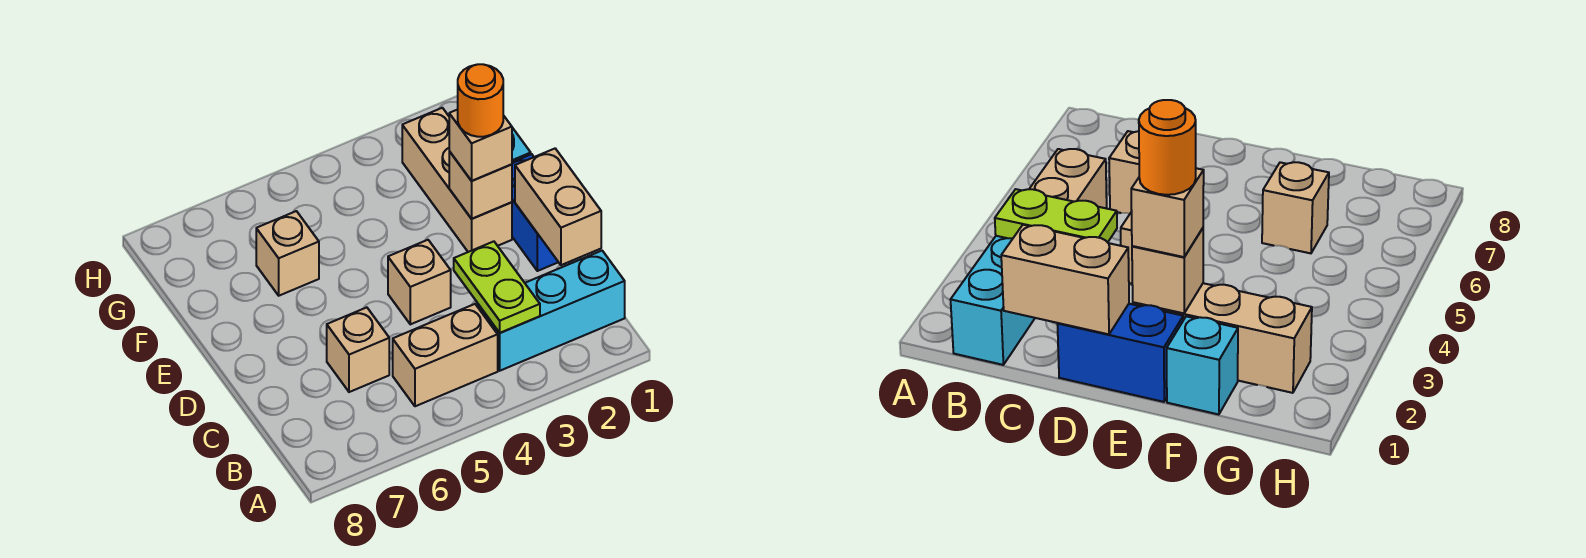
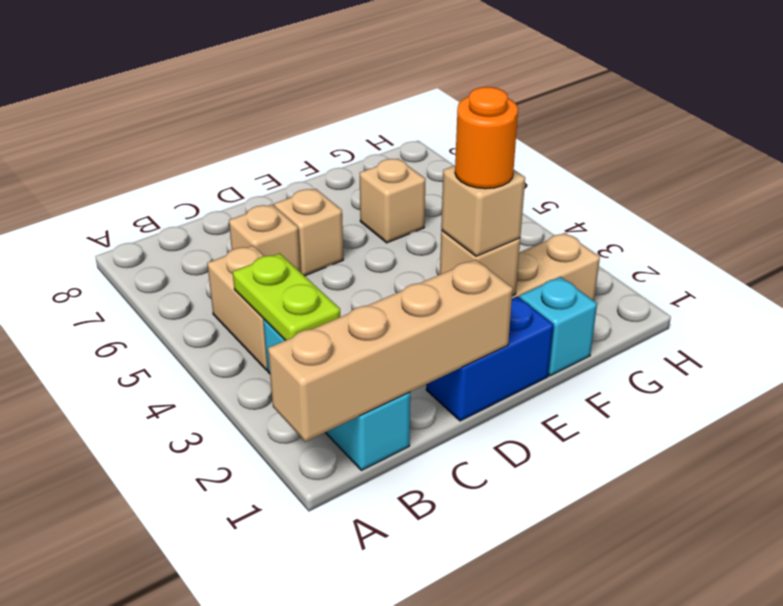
lime plate B3:C3 level 2 -> lime plate B3:B4 level 2
tan brick C1:D1 level 2 -> tan brick A1:D1 level 2
tan brick D4 level 1 -> tan brick D6 level 1

